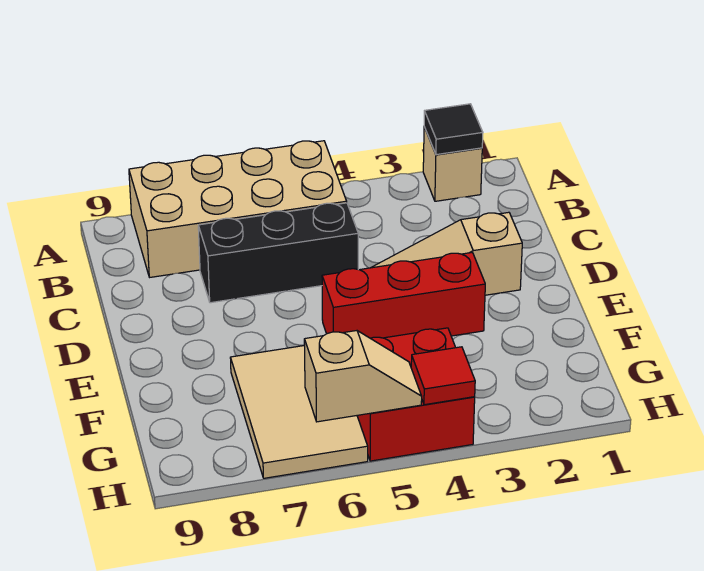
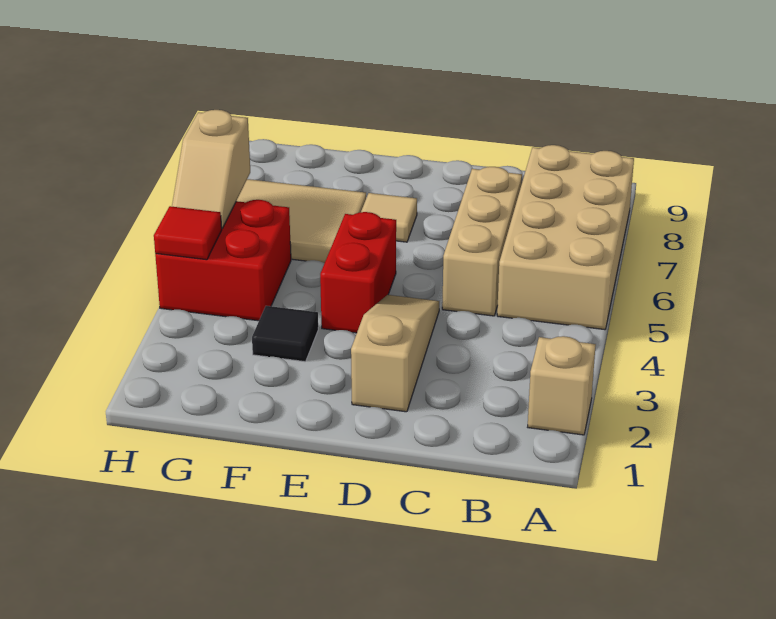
black tile A2 level 2 -> black tile F3 level 1
black brick C5:C7 level 1 -> tan brick C5:C7 level 1
red brick E3:E5 level 1 -> red brick E4:E5 level 1
none -> tan tile E7 level 1

